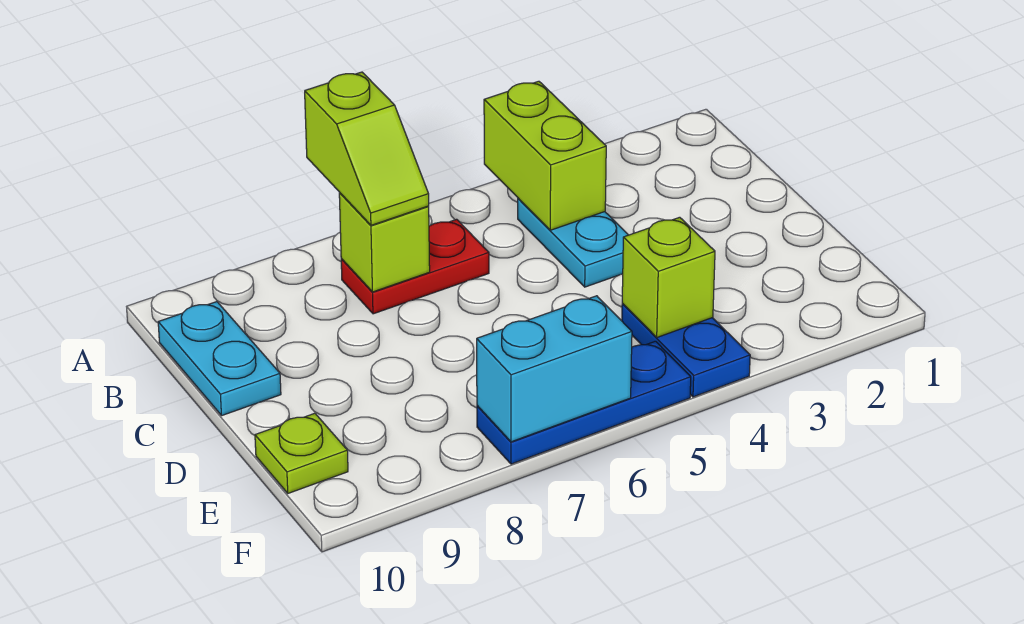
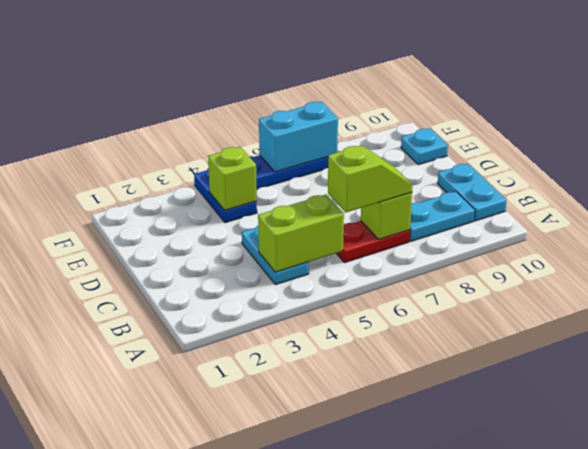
lime brick A4:B4 level 2 -> lime brick B4:B5 level 2
lime slope A7:B7 level 3 top A -> lime slope B6:B7 level 3 top 6
none -> cyan plate B8:B9 level 1
lime plate E10 level 1 -> cyan plate E10 level 1

